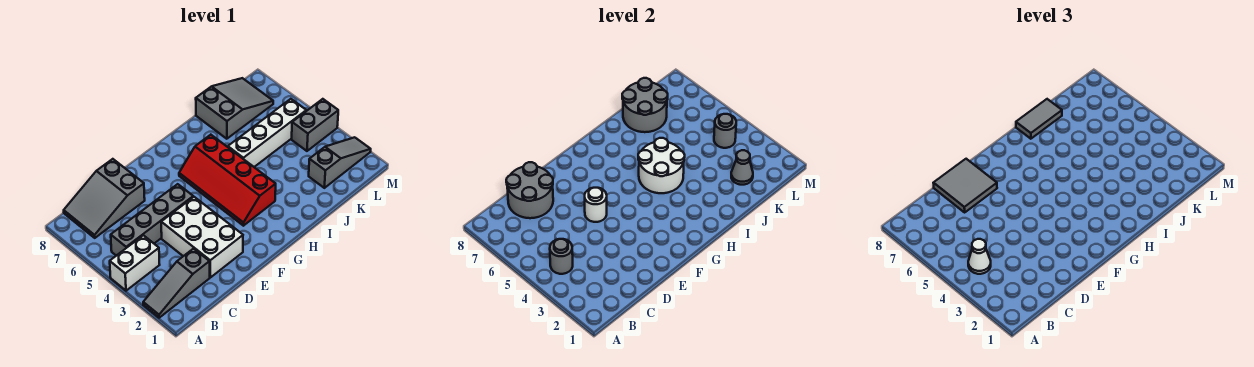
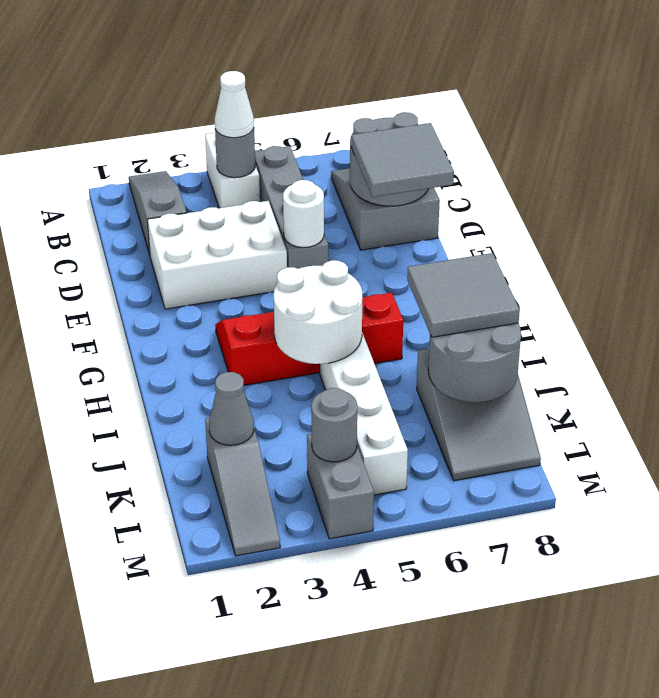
grey tile I8:J8 level 3 -> grey tile I7:J8 level 3

